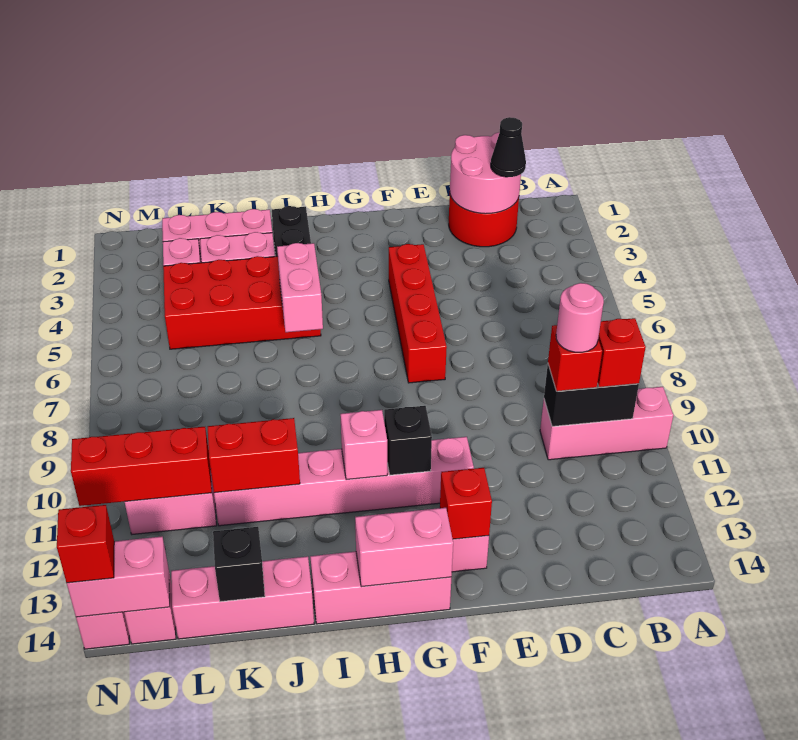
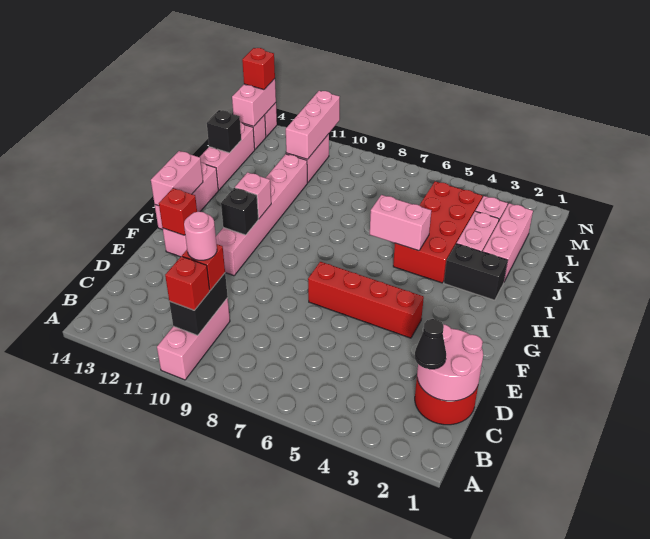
red brick J11:K11 level 2 -> none
red brick L11:N11 level 2 -> pink brick L11:N11 level 2

